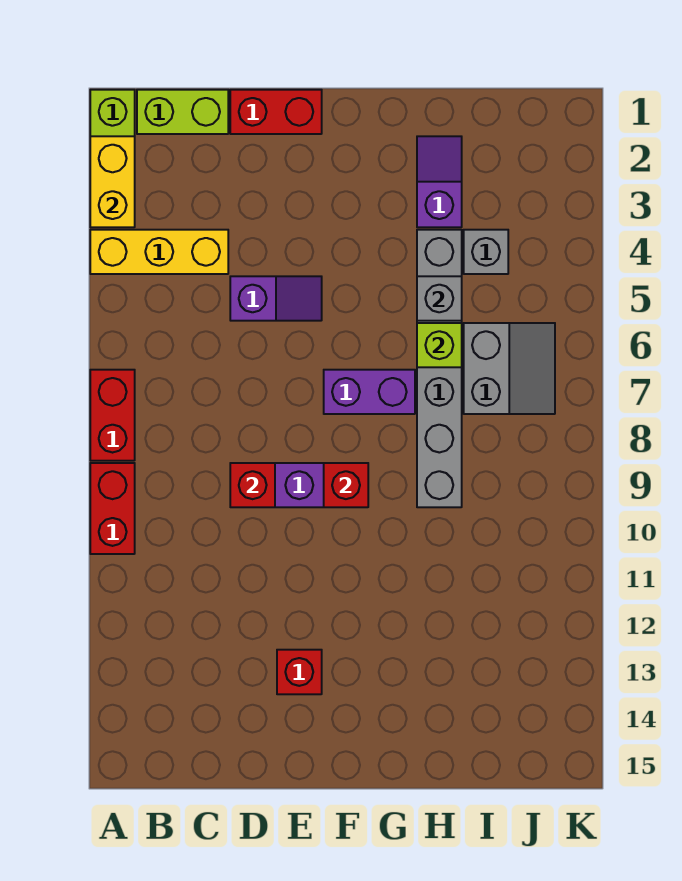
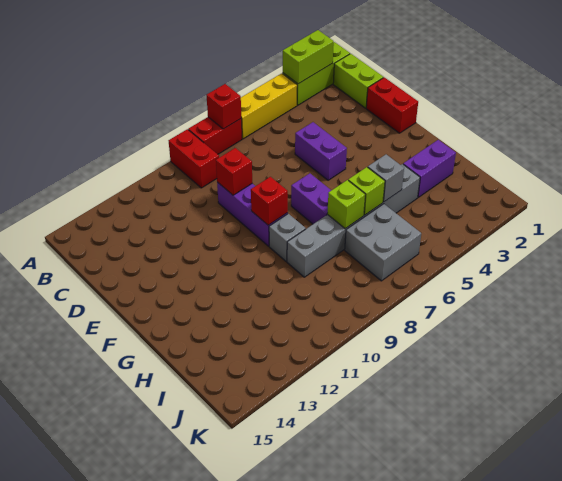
yellow brick A2:A3 level 2 -> lime brick A2:A3 level 2
yellow brick A4:C4 level 1 -> yellow brick A4:A6 level 1
red brick A9:A10 level 1 -> red brick A9:B9 level 1
purple slope D5:E5 level 1 top D -> purple brick D5:E5 level 1
red brick E13 level 1 -> red brick A7 level 2
purple slope H2:H3 level 1 top 3 -> purple brick H2:H3 level 1
none -> lime brick H7 level 2
grey brick I4 level 1 -> grey brick G9 level 1
grey slope I6:J7 level 1 top I -> grey brick I6:J7 level 1

